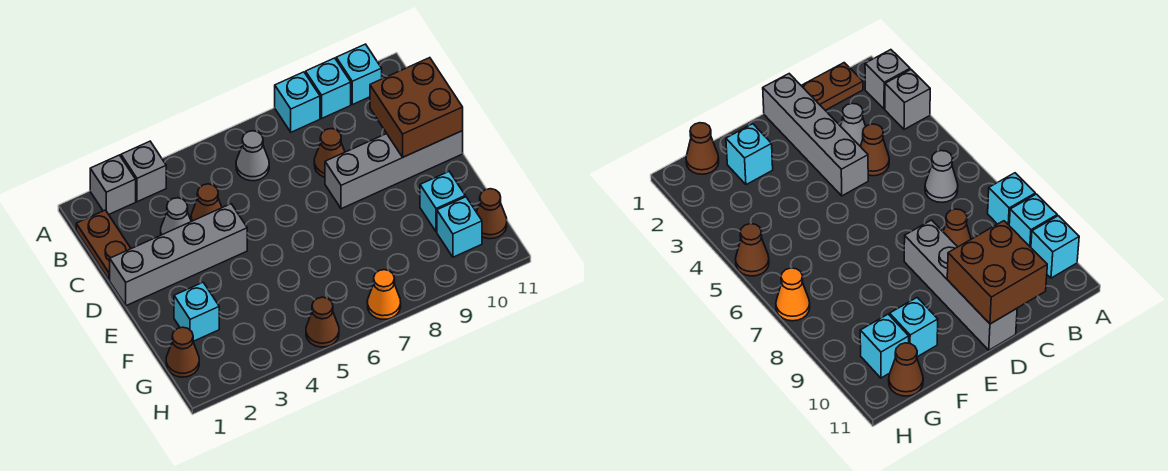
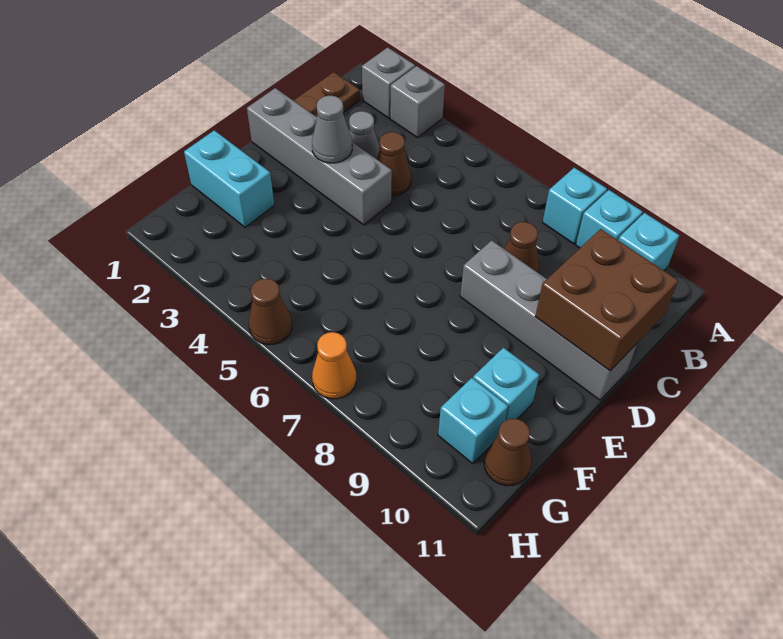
grey cone B6 level 1 -> grey cone D3 level 2
cyan brick F2 level 1 -> cyan brick F1:F2 level 1
brown cone G1 level 1 -> none

